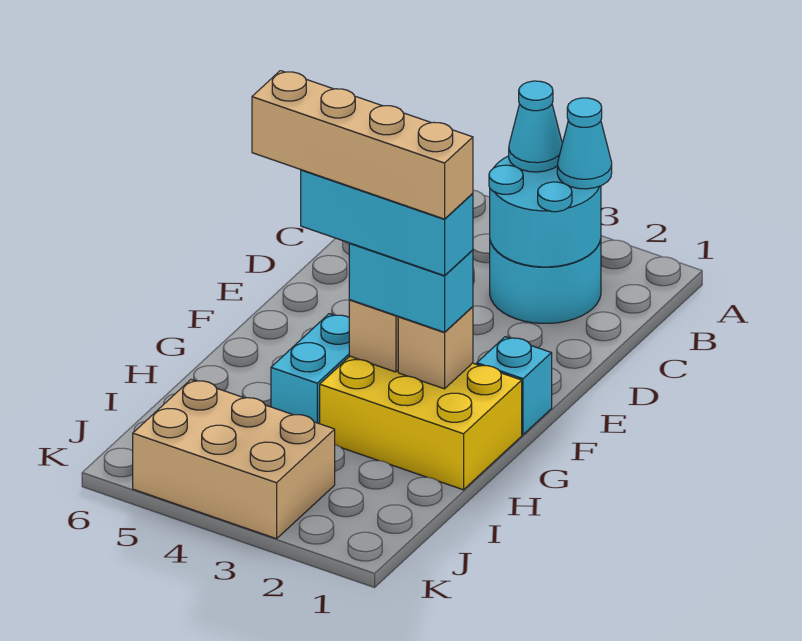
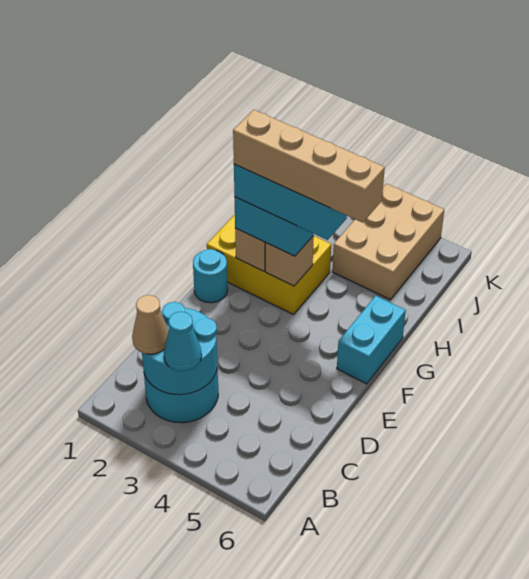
cyan cone B2 level 3 -> tan cone B2 level 3
cyan brick F1 level 1 -> cyan round brick F1 level 1
cyan brick G4:H4 level 1 -> cyan brick F6:G6 level 1
tan brick J3:K5 level 1 -> tan brick I4:K5 level 1

